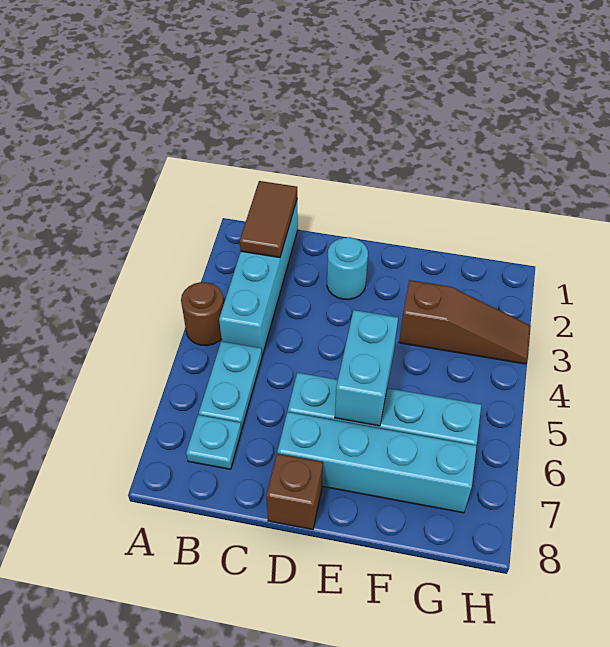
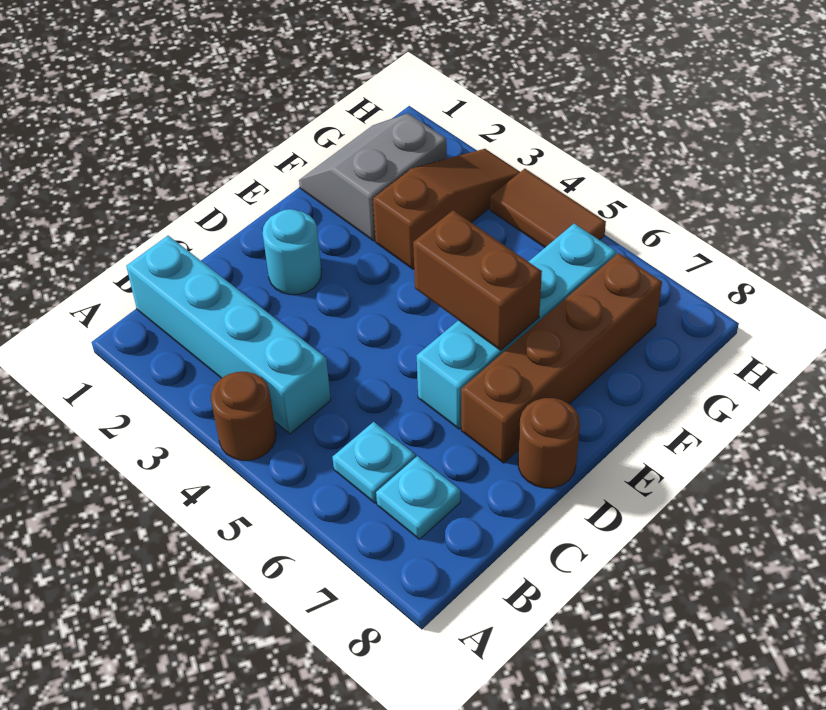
brown tile B1:B2 level 2 -> brown tile H4:H5 level 1
cyan plate B5:B6 level 1 -> cyan plate B6 level 1
cyan brick D7:G7 level 1 -> brown brick D7:G7 level 1
brown brick D8 level 1 -> brown round brick D8 level 1
cyan brick E5:E6 level 2 -> brown brick E5:E6 level 2
none -> grey slope F1:G2 level 1 top 2

